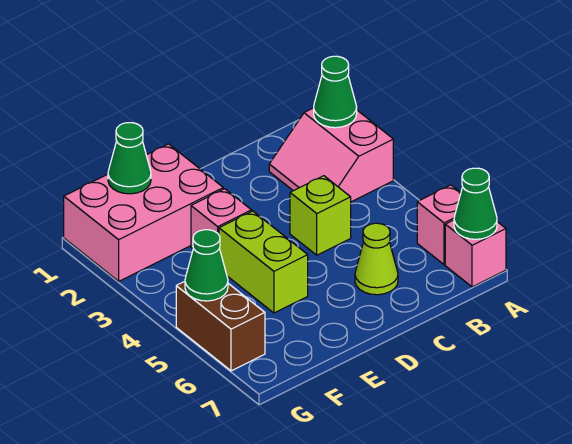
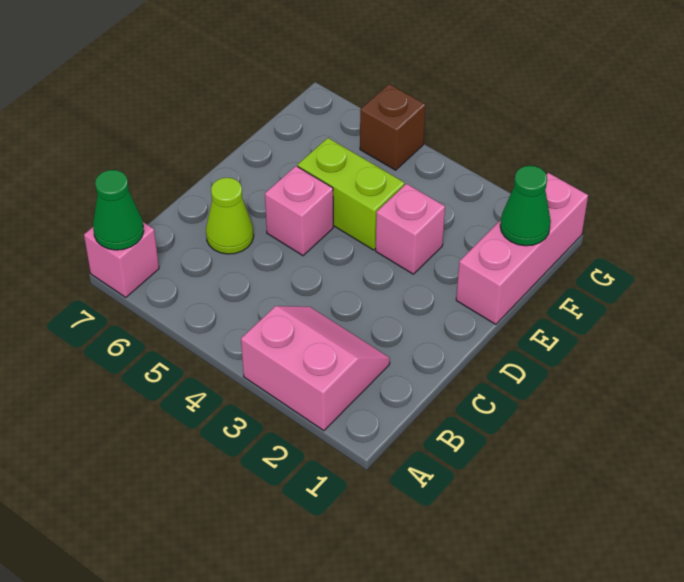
green cone A2 level 2 -> none
pink brick A6 level 1 -> pink brick D5 level 1
lime brick C4 level 1 -> none
pink brick E1:G2 level 1 -> pink brick E1:G1 level 1
brown brick G5:G6 level 1 -> brown brick G5 level 1
green cone G5 level 2 -> none

